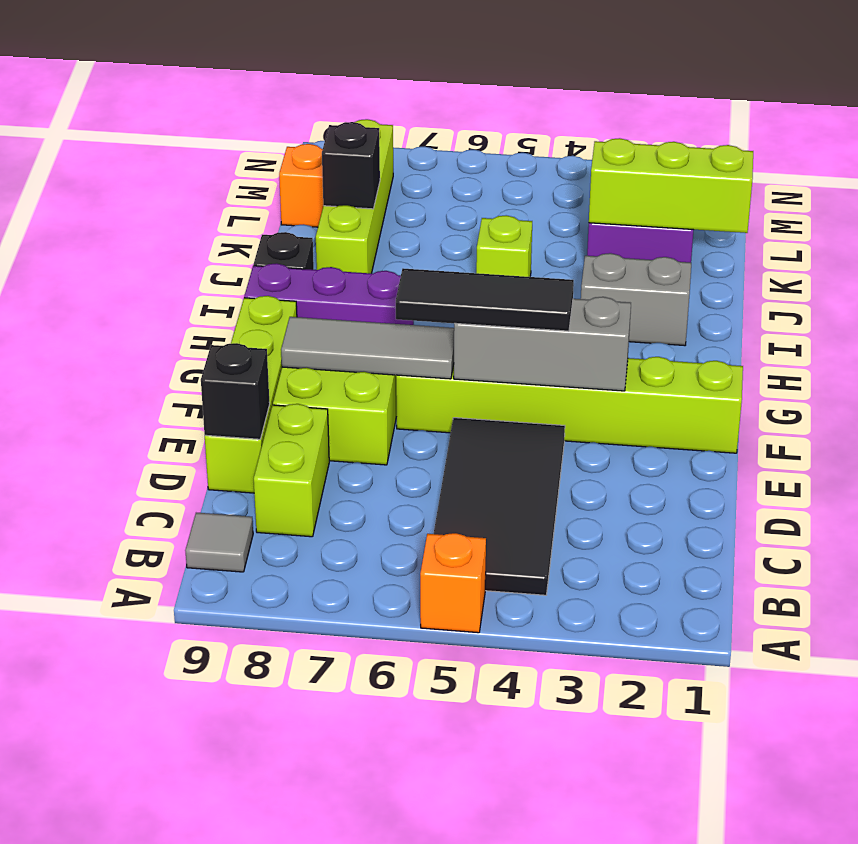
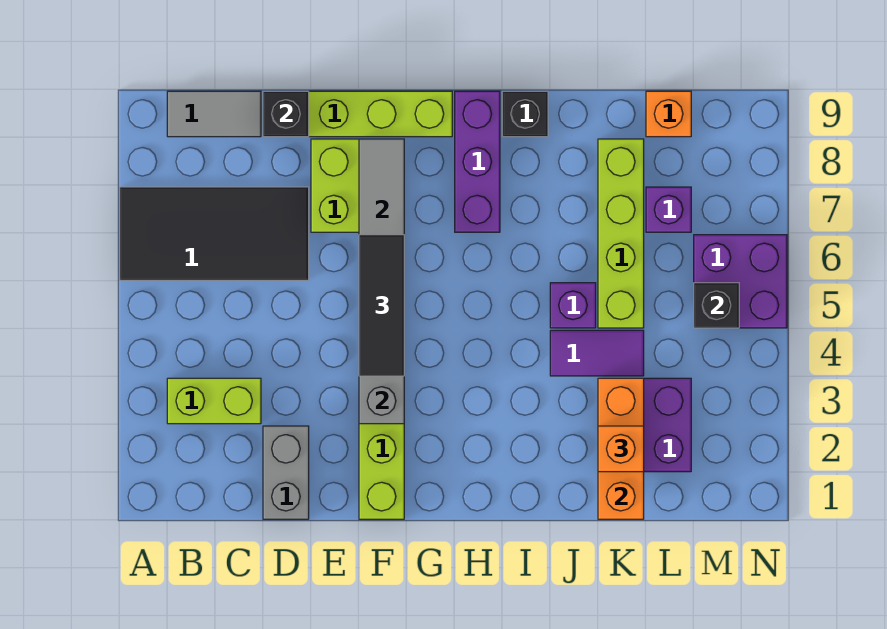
orange brick A5 level 1 -> orange brick K2 level 3
black tile B4:E5 level 1 -> black tile A6:D7 level 1
grey tile B9 level 1 -> grey tile B9:C9 level 1
lime brick C8:D8 level 1 -> lime brick B3:C3 level 1
grey brick I2:I3 level 1 -> grey brick D1:D2 level 1
none -> purple tile J4:K4 level 1
lime brick J5 level 1 -> purple brick J5 level 1
lime brick J8:M8 level 1 -> lime brick K5:K8 level 1
lime brick K1:K3 level 2 -> orange brick K1:K3 level 2
black brick K8 level 2 -> black brick M5 level 2
none -> purple brick L7 level 1
none -> purple brick M5:N6 level 1

